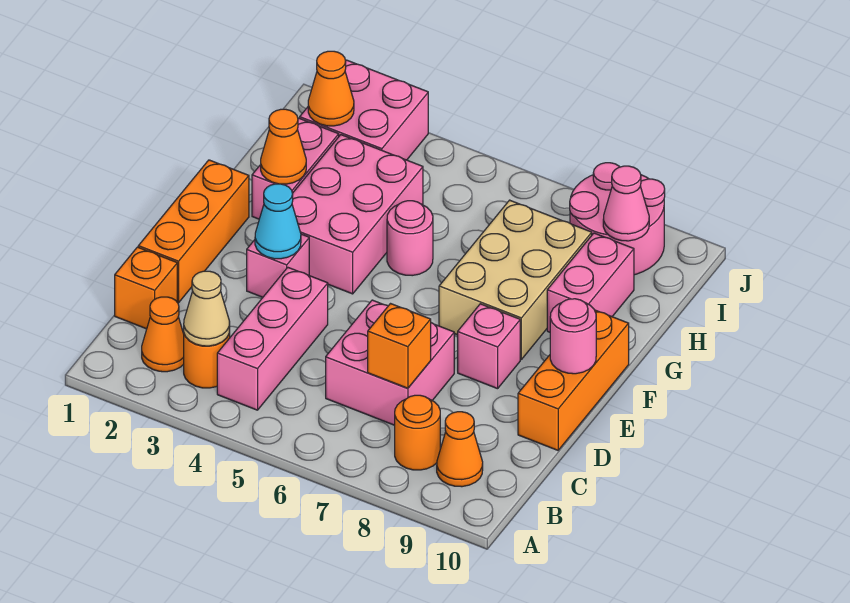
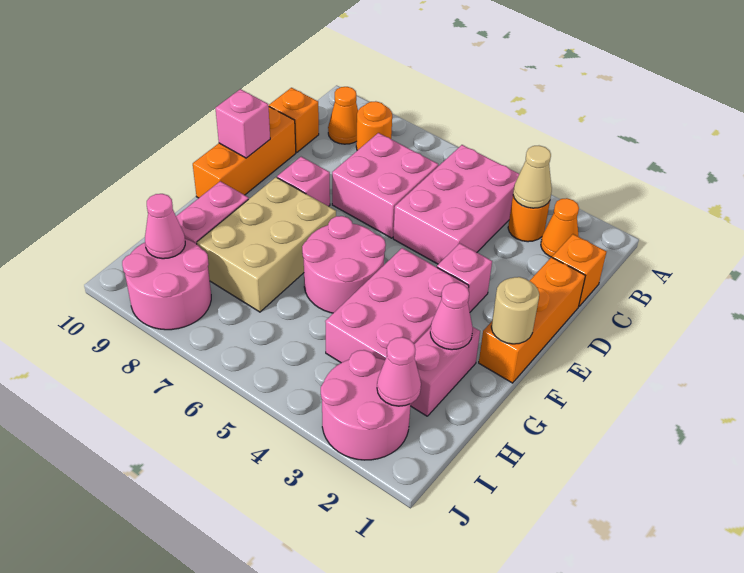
pink brick B4:D4 level 1 -> pink brick B4:D5 level 1
orange brick C7 level 2 -> orange brick C10 level 1
cyan cone E3 level 2 -> none
pink round brick E10 level 2 -> pink brick E10 level 2
none -> tan round brick F1 level 2
orange cone G2 level 2 -> pink cone G2 level 2
pink round brick G5 level 1 -> pink round brick F5:G6 level 1
pink brick I2:J3 level 1 -> pink round brick I2:J3 level 1
orange cone I2 level 2 -> pink cone I2 level 2

